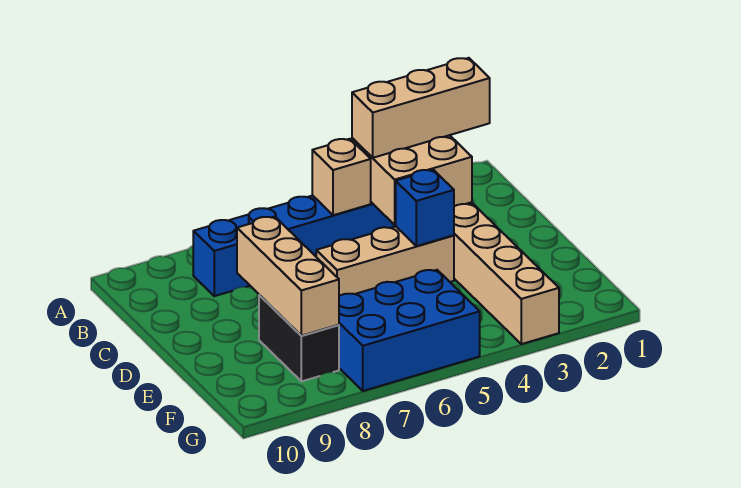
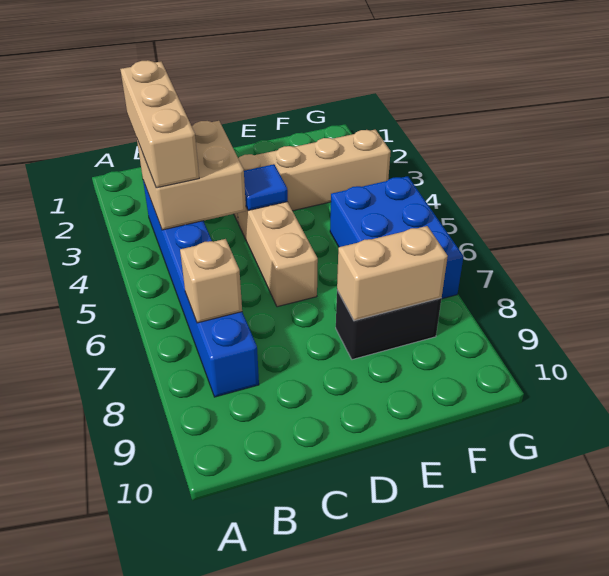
tan brick B5 level 2 -> tan brick B7 level 2
blue brick D4 level 2 -> blue tile D4 level 2
tan brick D8:F8 level 2 -> tan brick E8:F8 level 2

